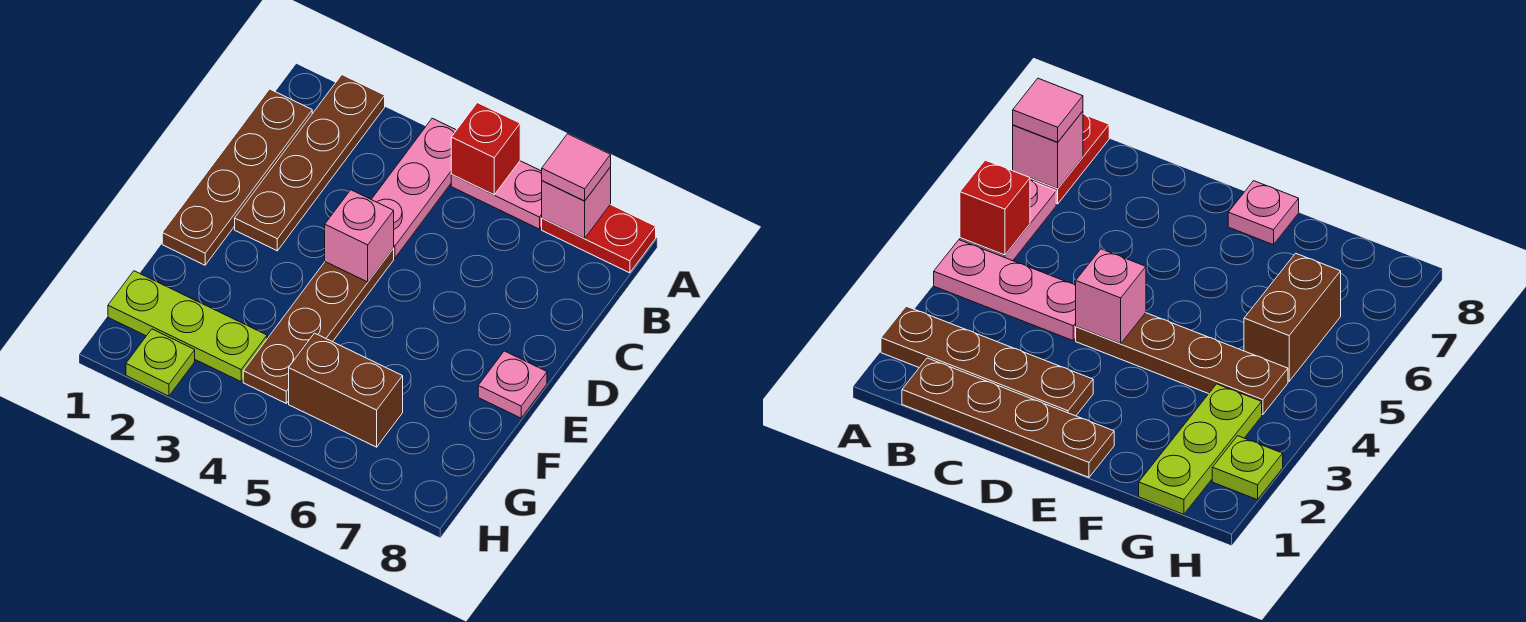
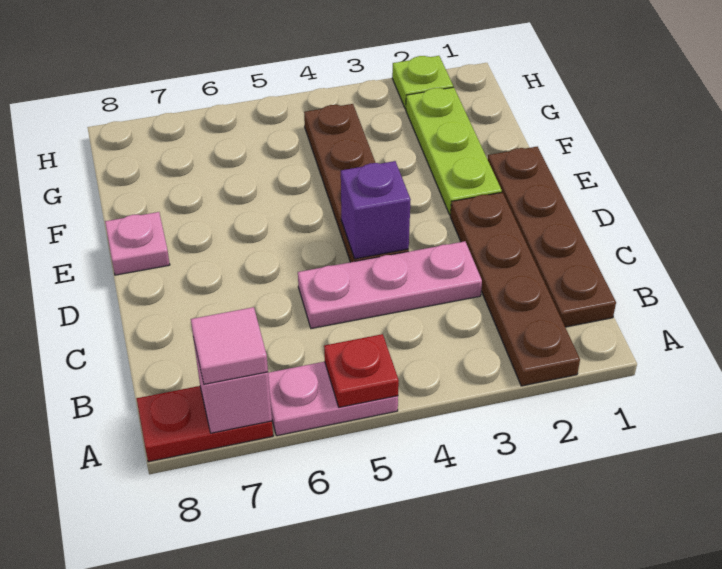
pink plate A4:C4 level 1 -> pink plate C3:C5 level 1
red brick A5 level 2 -> red plate A5 level 2
pink brick D4 level 2 -> purple brick D4 level 2
lime plate G1:G3 level 1 -> lime plate E2:G2 level 1
brown brick G5:G6 level 1 -> none

